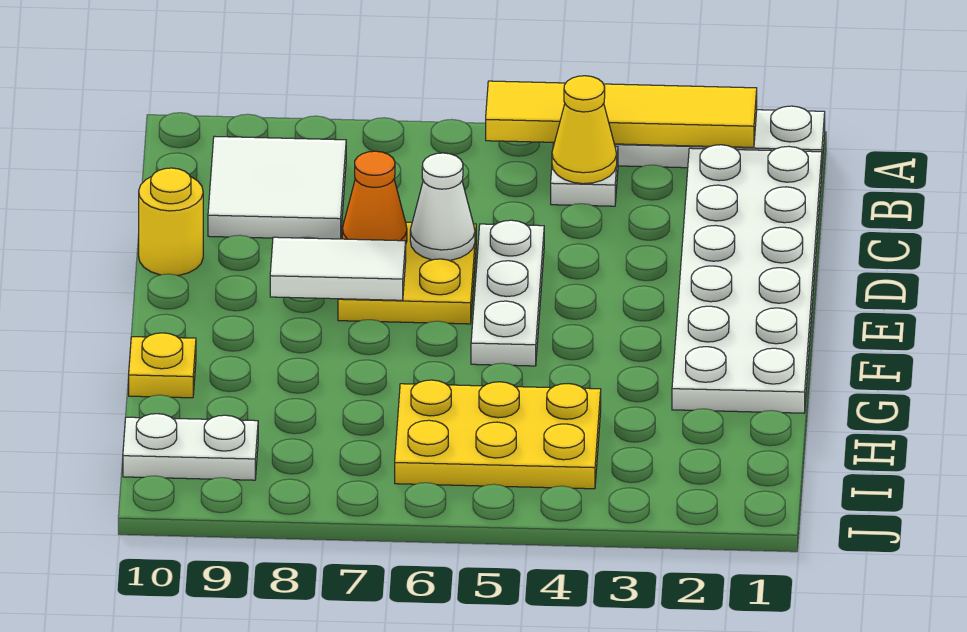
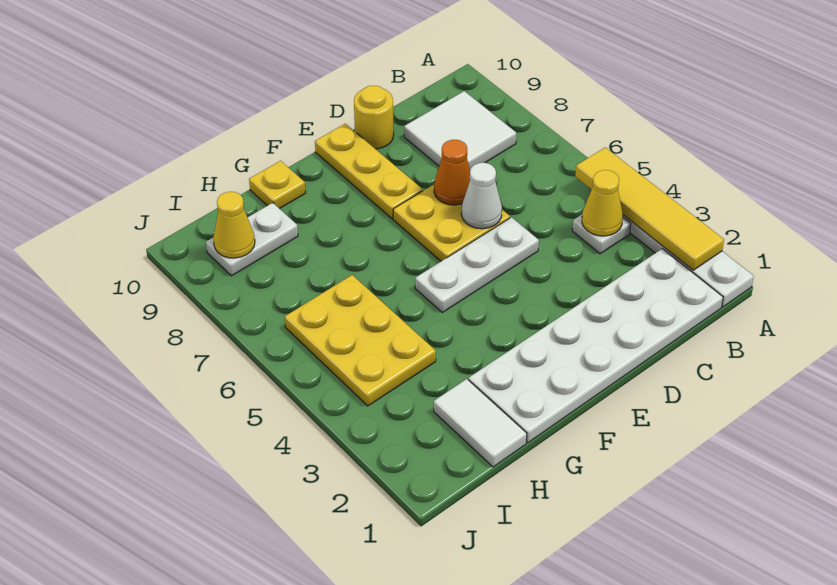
white tile E7:E8 level 2 -> white tile H1:H2 level 1
none -> yellow plate E8:E10 level 1
white plate I9:I10 level 1 -> white plate H9:I9 level 1
none -> yellow cone I9 level 2

